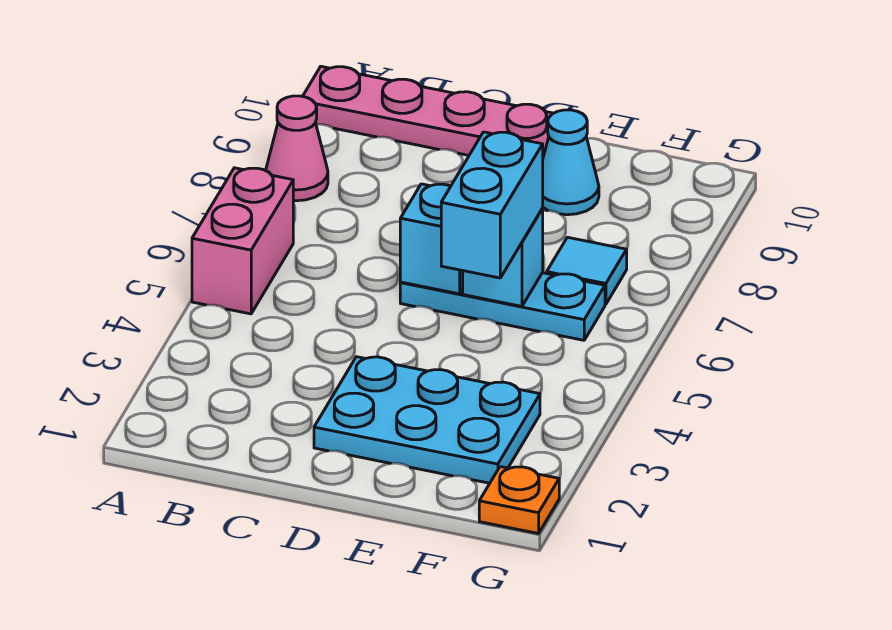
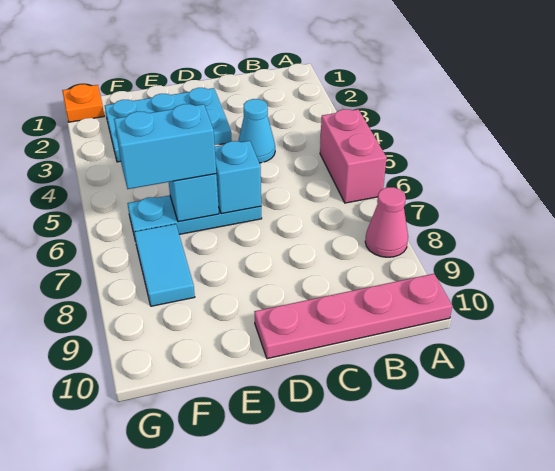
cyan brick E5:E6 level 3 -> cyan brick E6:F6 level 3
cyan cone E9 level 1 -> cyan cone C4 level 1
cyan tile F7 level 1 -> cyan tile F7:F8 level 1

